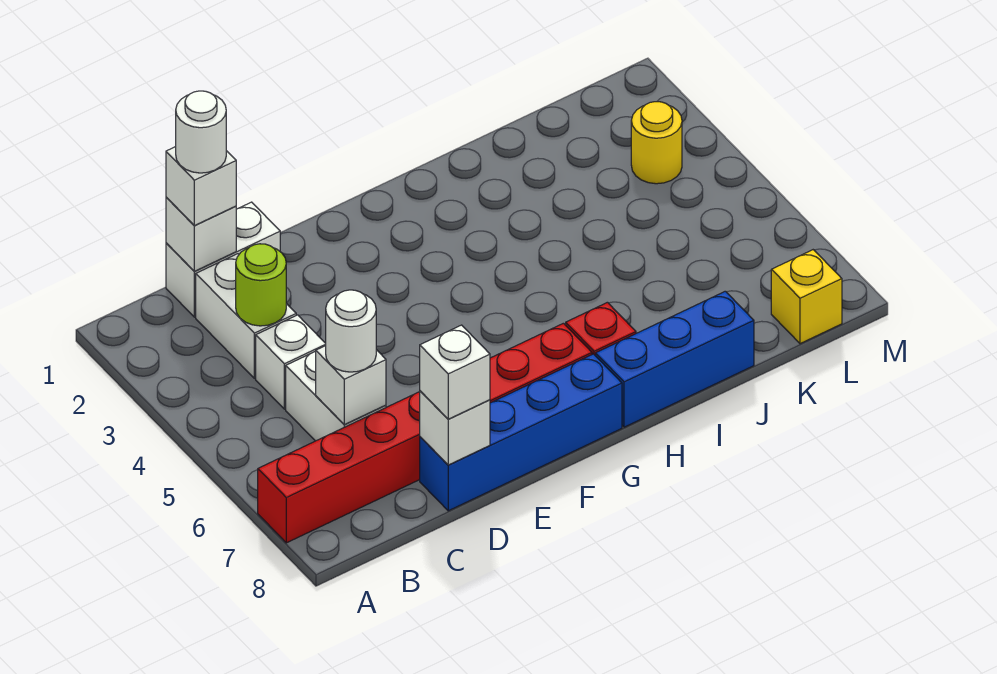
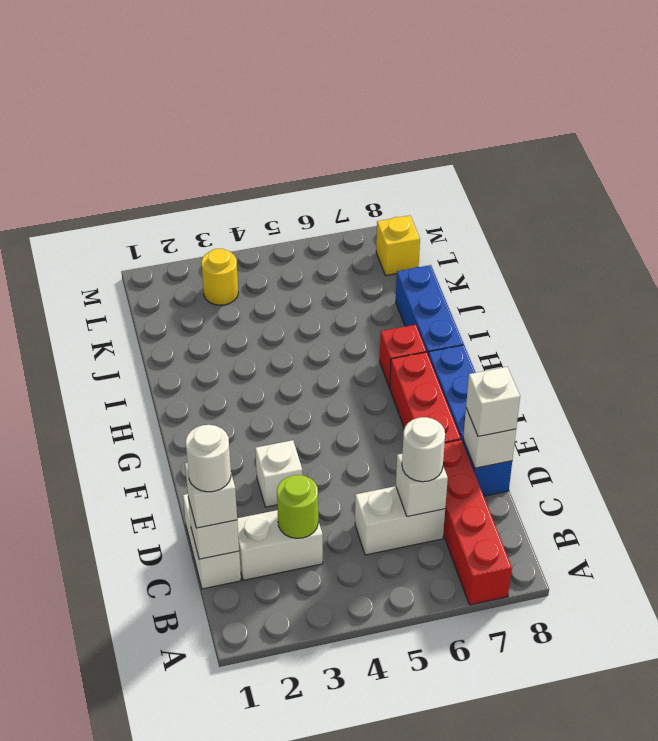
white brick C4 level 1 -> white brick E3 level 1

